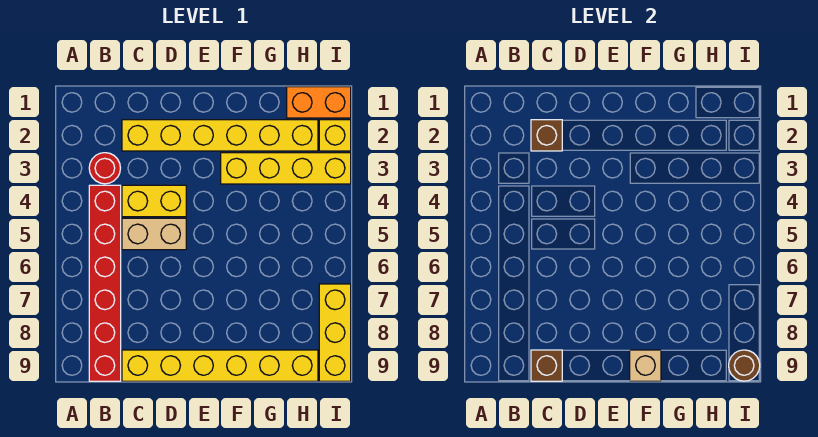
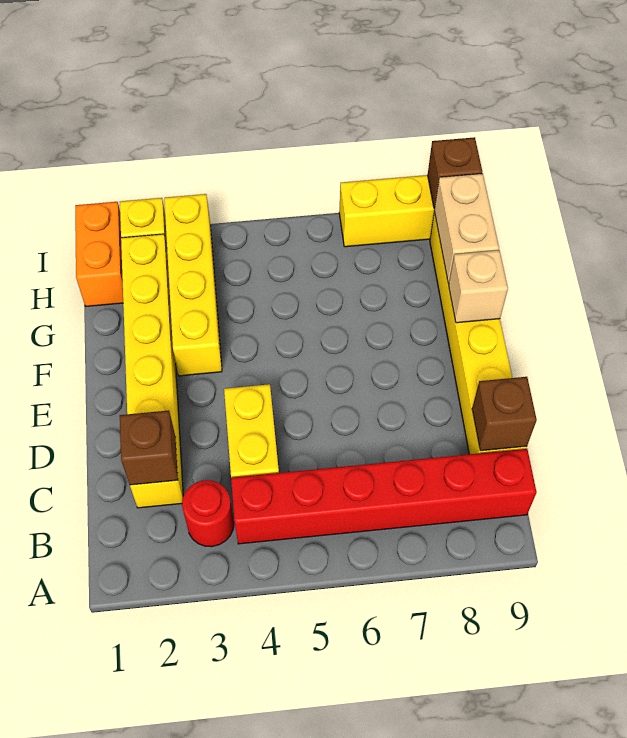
tan brick C5:D5 level 1 -> tan brick G9:H9 level 2
brown round brick I9 level 2 -> brown brick I9 level 2

